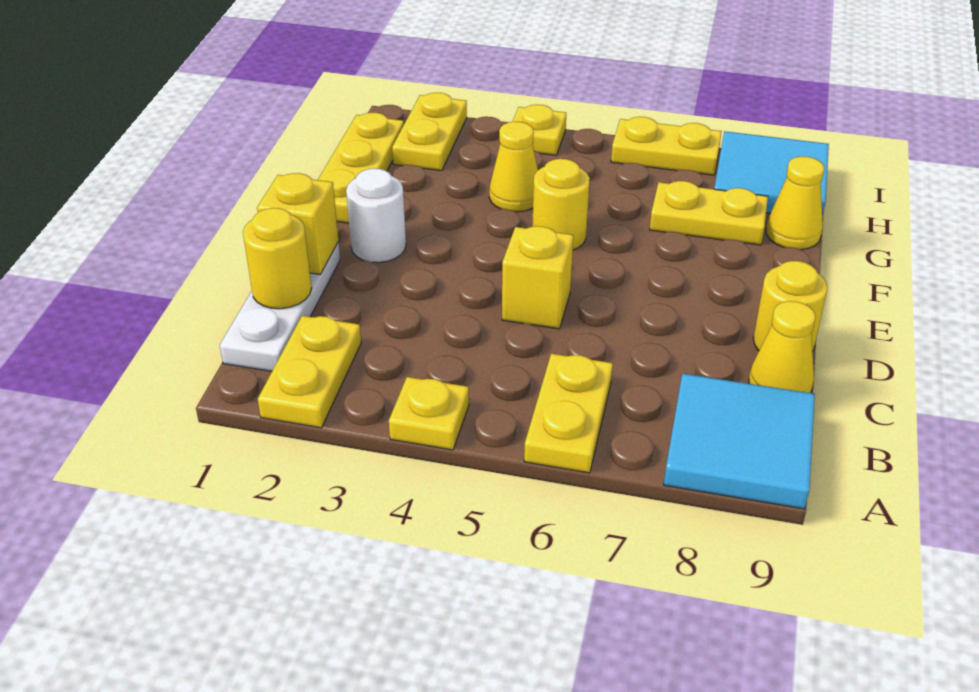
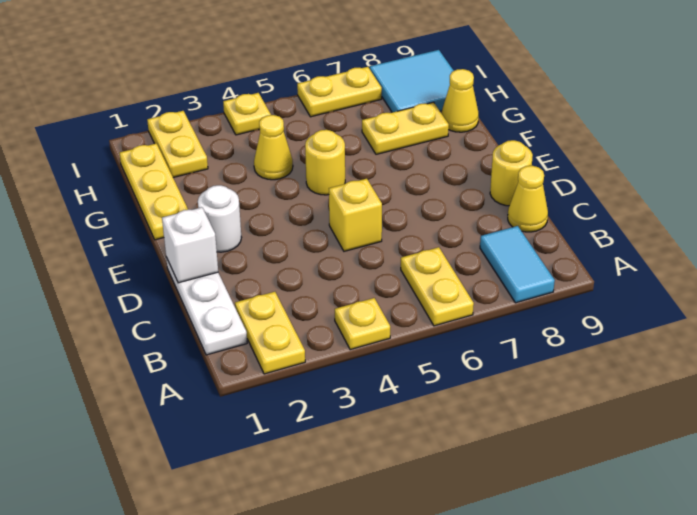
cyan tile A8:B9 level 1 -> cyan tile A8:B8 level 1
yellow round brick C1 level 2 -> none
yellow brick D1 level 2 -> white brick D1 level 2

